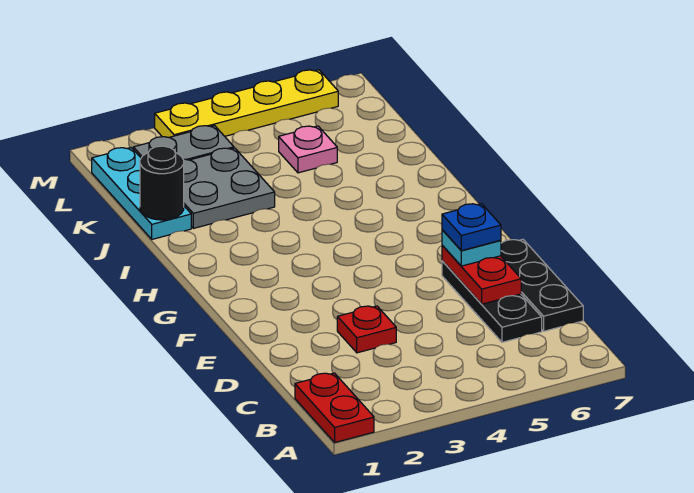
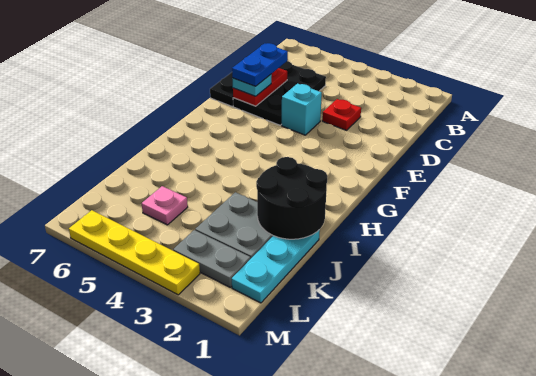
red plate A1:B1 level 1 -> none
black plate C6:E6 level 1 -> black plate C5:E6 level 1
none -> cyan brick E4 level 1
blue plate E6 level 4 -> blue plate D6:E6 level 4
black round brick J1 level 2 -> black round brick I1:J2 level 2

